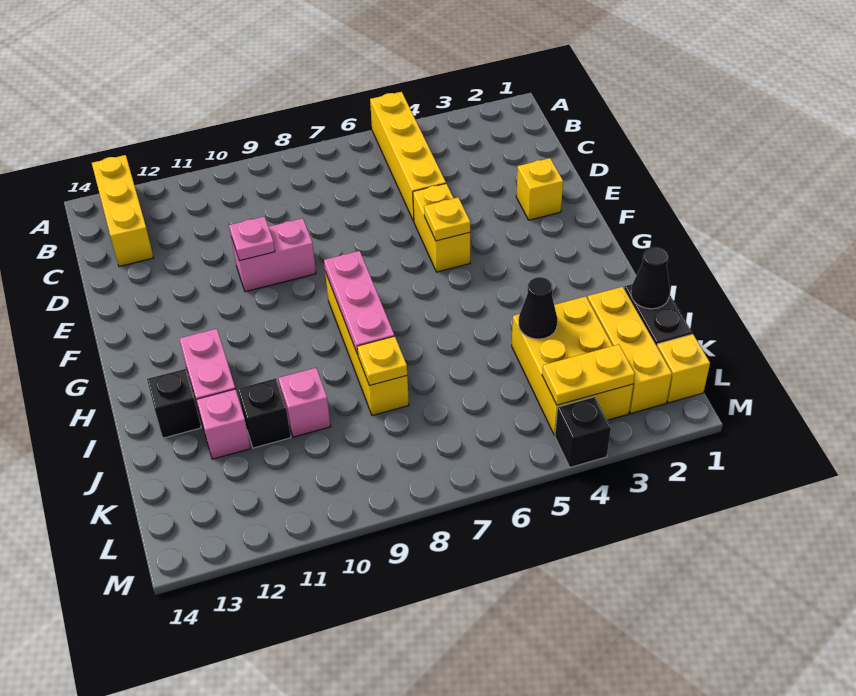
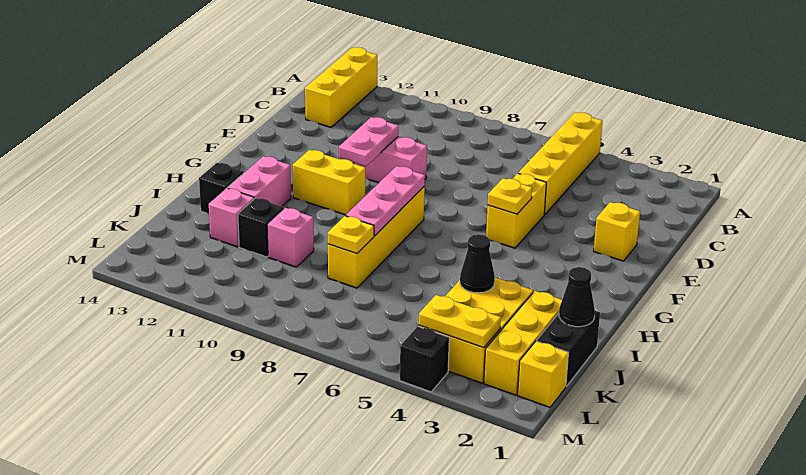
pink plate E10 level 2 -> pink plate E10:F10 level 2
none -> yellow brick G10:G11 level 1

